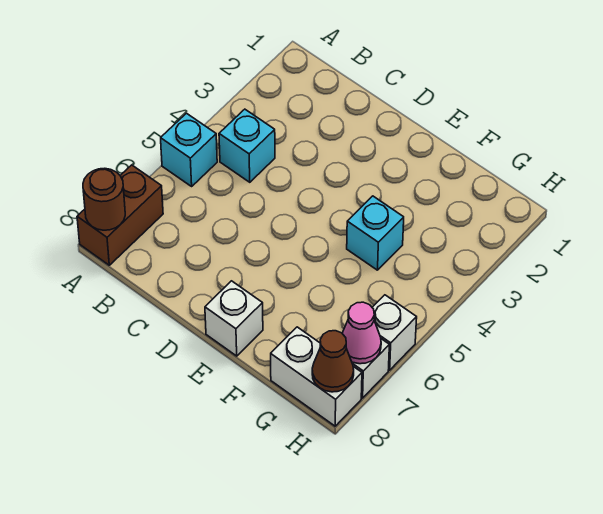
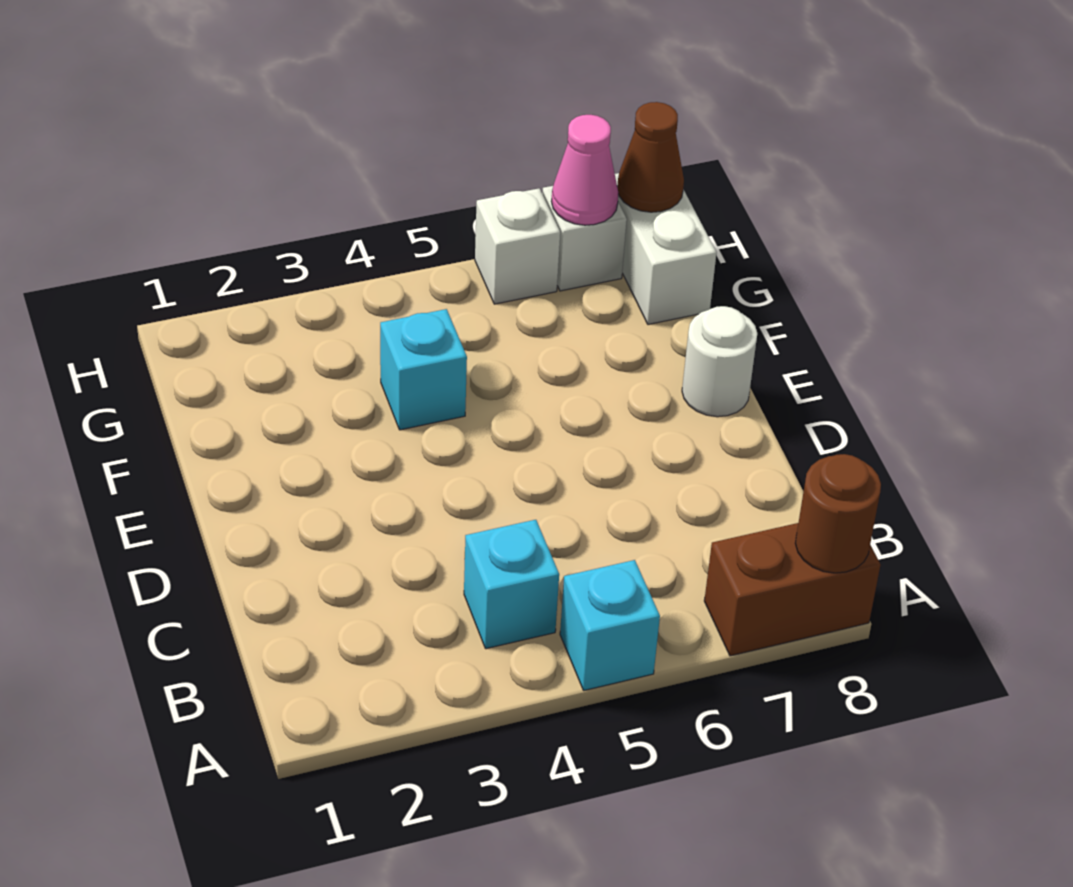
white brick E8 level 1 -> white round brick E8 level 1

